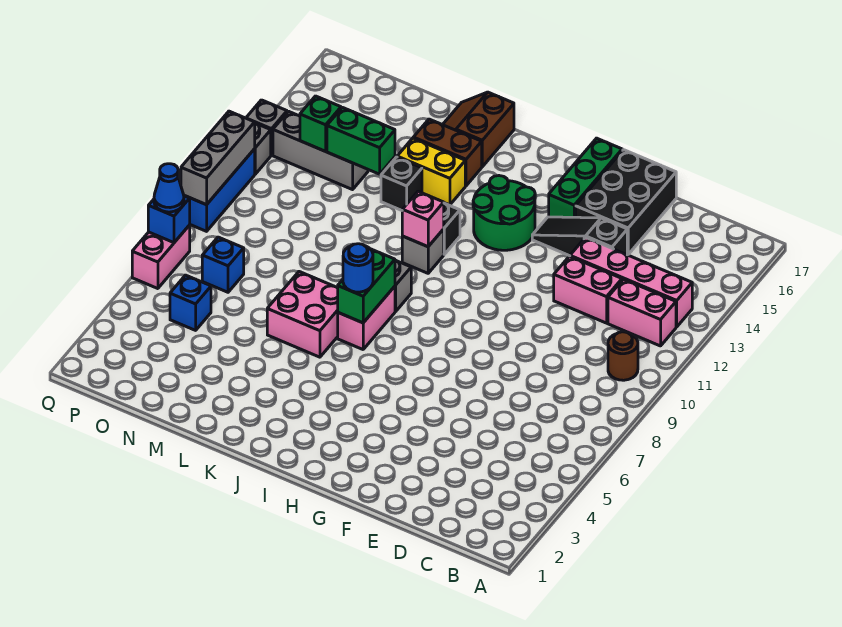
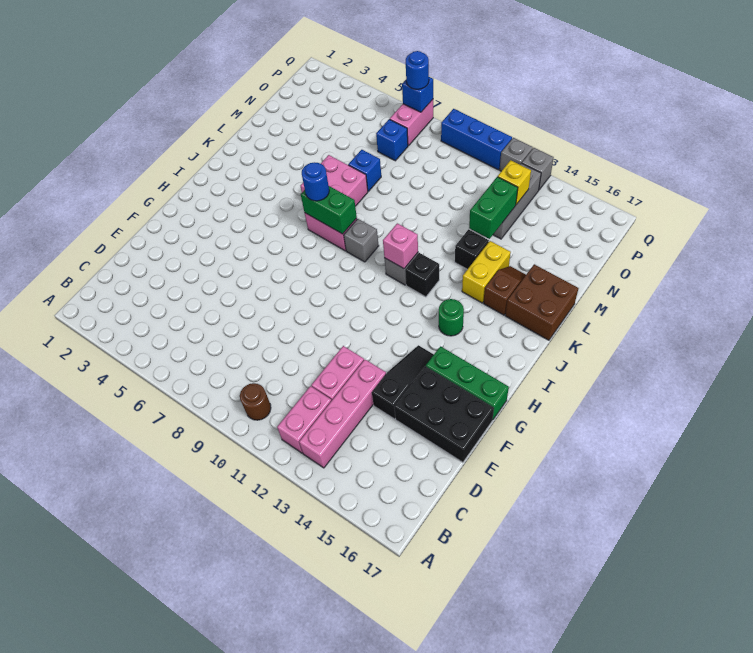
green round brick H13:I14 level 1 -> green round brick I14 level 1
brown brick K15:L15 level 1 -> brown slope K15:L15 level 1 top K
brown slope K16:L17 level 1 top K -> brown brick K16:L17 level 1
blue brick O5 level 1 -> blue brick M7 level 1
green brick O13 level 2 -> yellow brick O13 level 2
pink brick Q6:Q7 level 1 -> pink brick P7:Q7 level 1
blue cone Q7 level 3 -> blue round brick Q7 level 3
grey brick Q9:Q11 level 2 -> none

